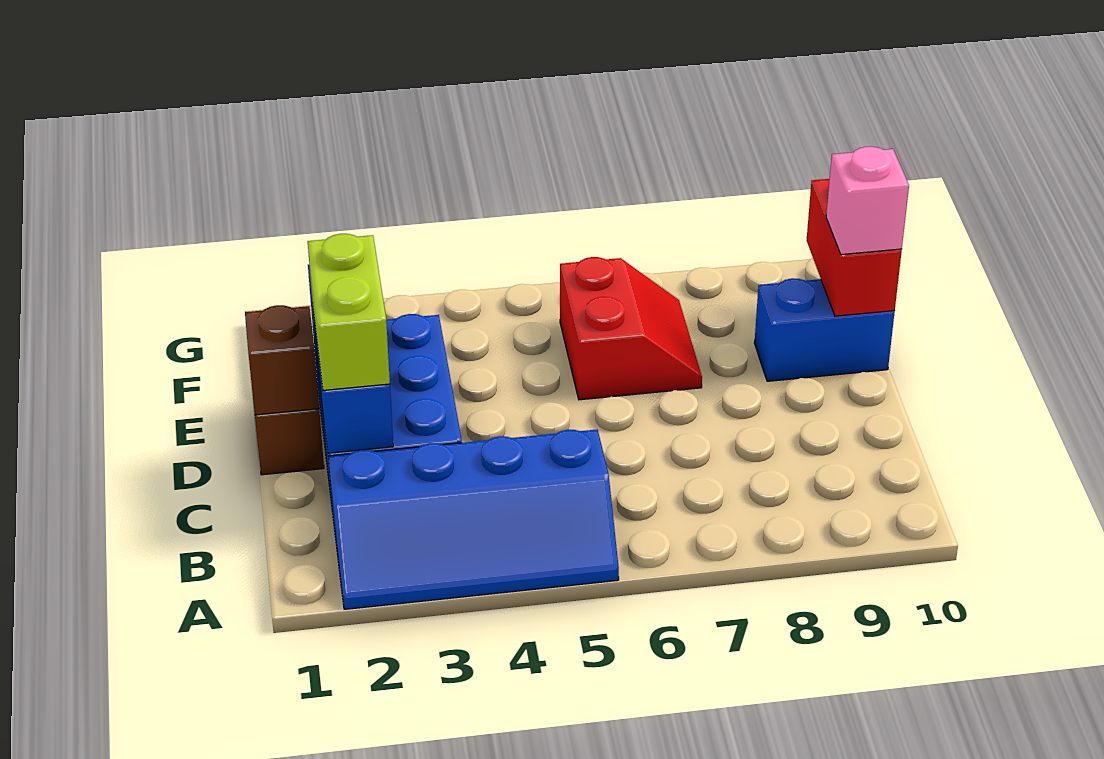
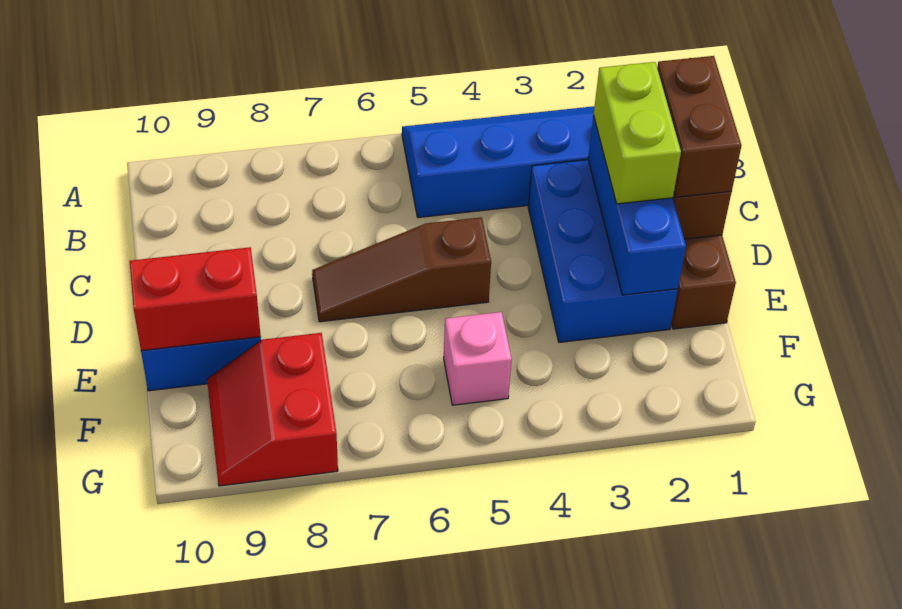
none -> brown brick C1:D1 level 3
none -> brown slope D5:D7 level 1 top 5
red slope E6:F7 level 1 top 6 -> red slope F8:G9 level 1 top 8
red brick E10:F10 level 2 -> red brick E9:E10 level 2
pink brick E10 level 3 -> pink brick F5 level 1

